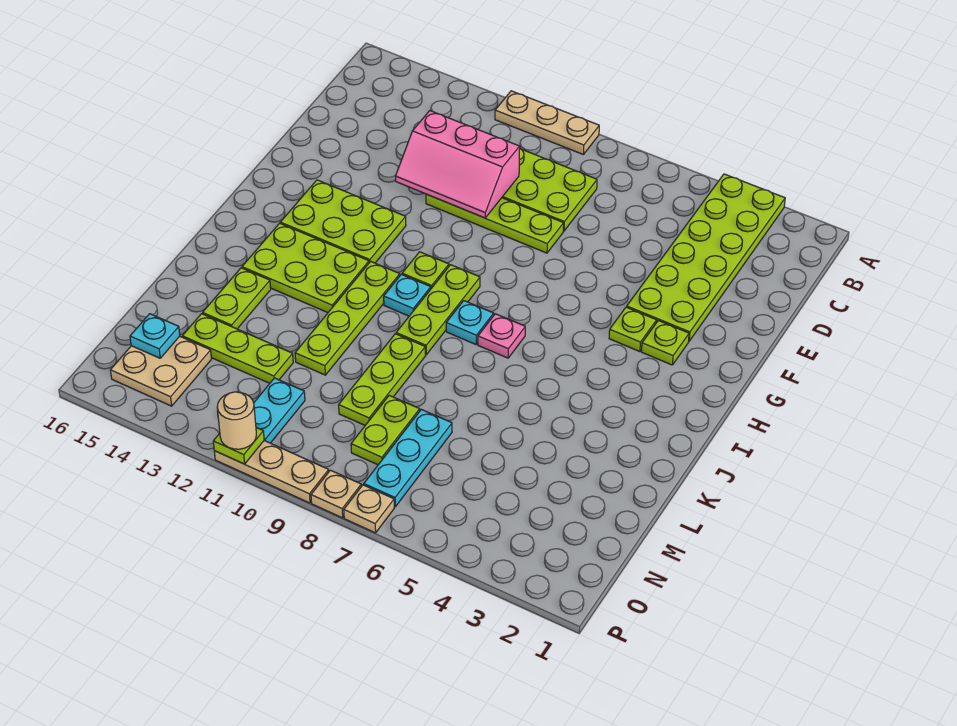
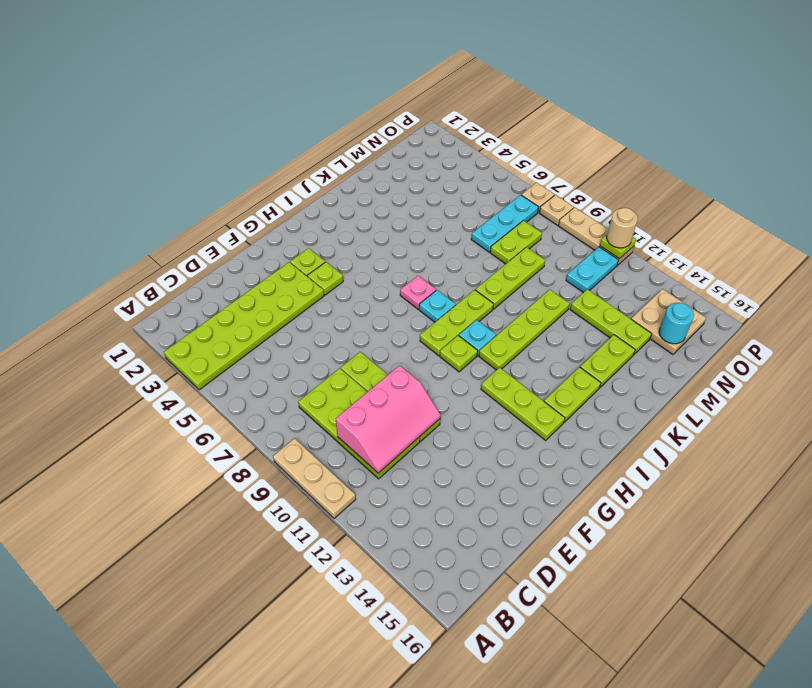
pink slope D10:E12 level 2 top D -> pink slope C10:E11 level 2 top 10
lime plate G12:H14 level 1 -> lime plate H12:H14 level 1
lime plate I12:J14 level 1 -> lime plate I14:J14 level 1
cyan plate N15 level 2 -> cyan round brick N15 level 2

